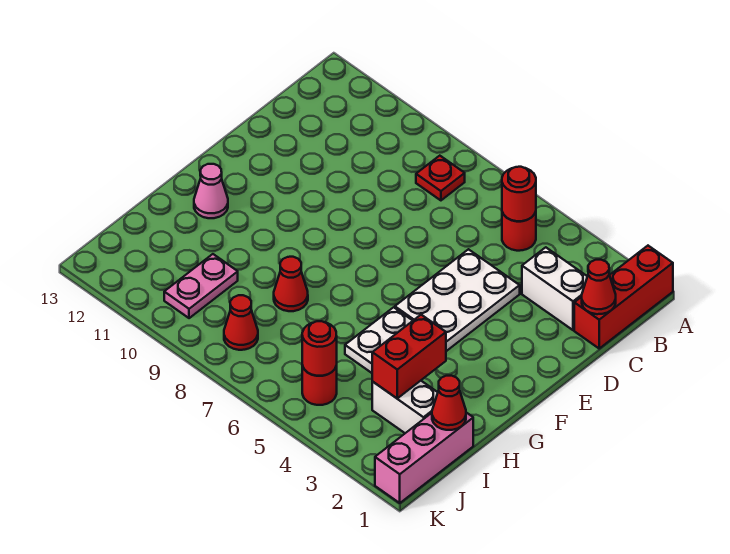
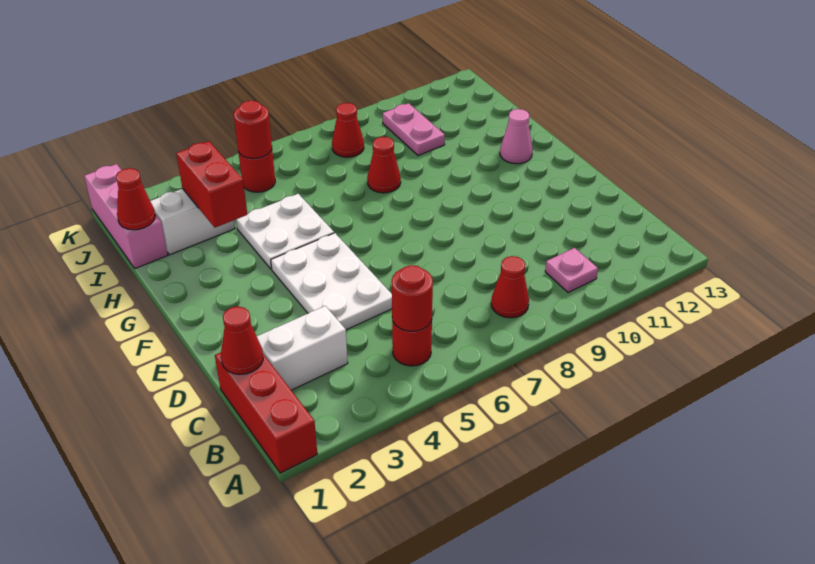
red plate B8 level 1 -> red cone B8 level 1
none -> pink plate B10 level 1

